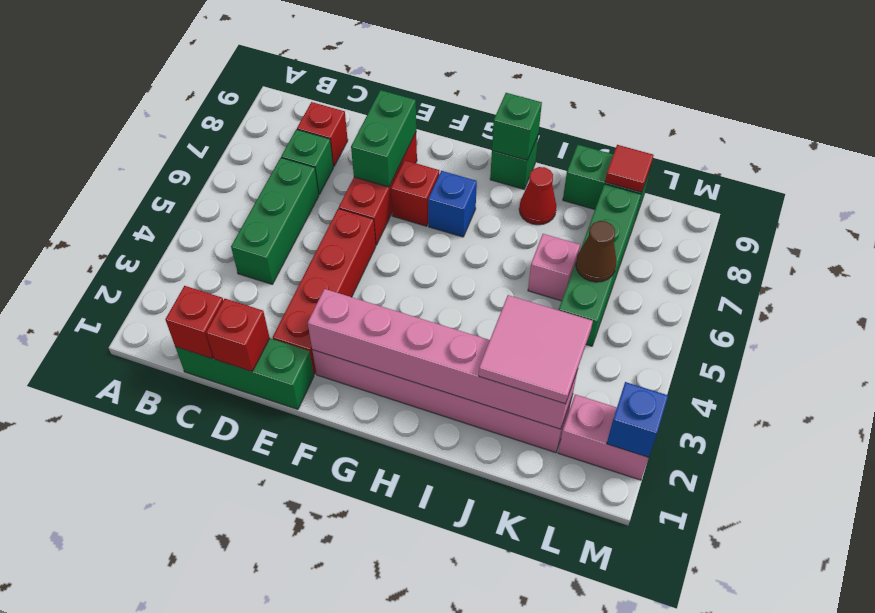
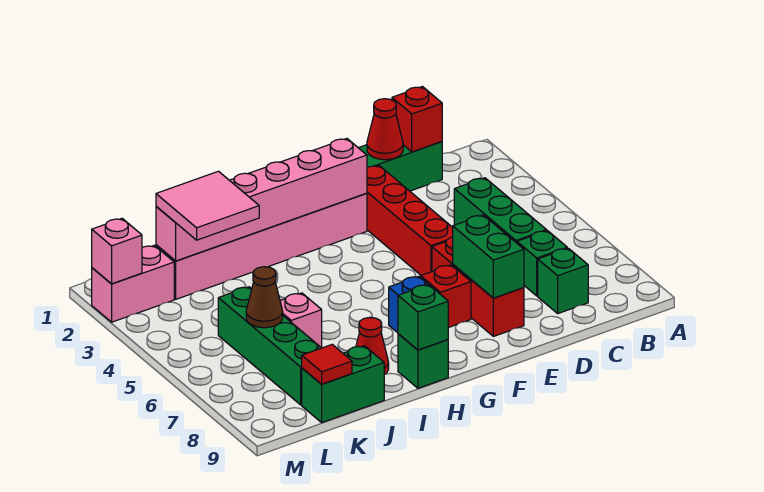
red brick C8 level 1 -> green brick C8 level 1
red brick D1 level 2 -> red cone D1 level 2
blue brick M2 level 2 -> pink brick M2 level 2

